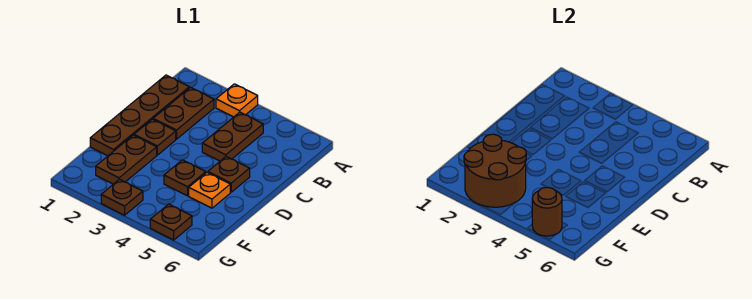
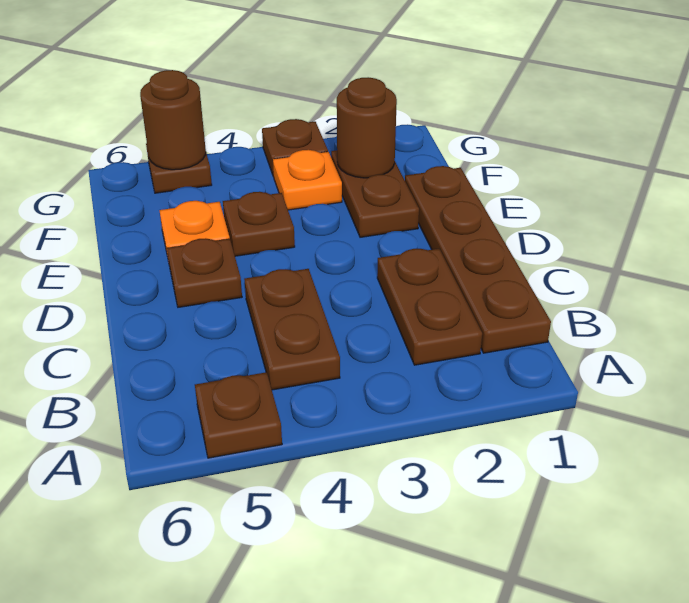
orange plate A3 level 1 -> orange plate F3 level 1
brown plate D2 level 1 -> brown plate A5 level 1
brown round brick F2:G3 level 2 -> brown round brick F2 level 2

